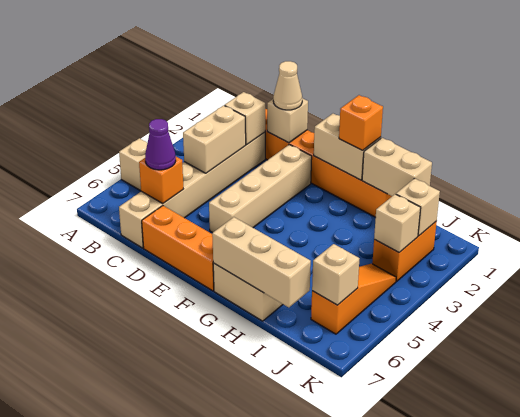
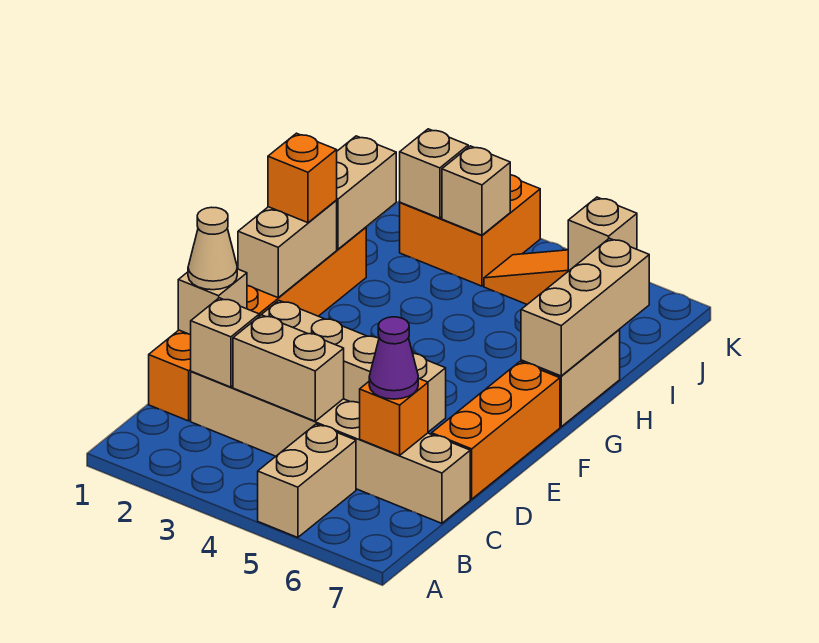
orange brick J2:J3 level 1 -> orange brick J2:K3 level 1

